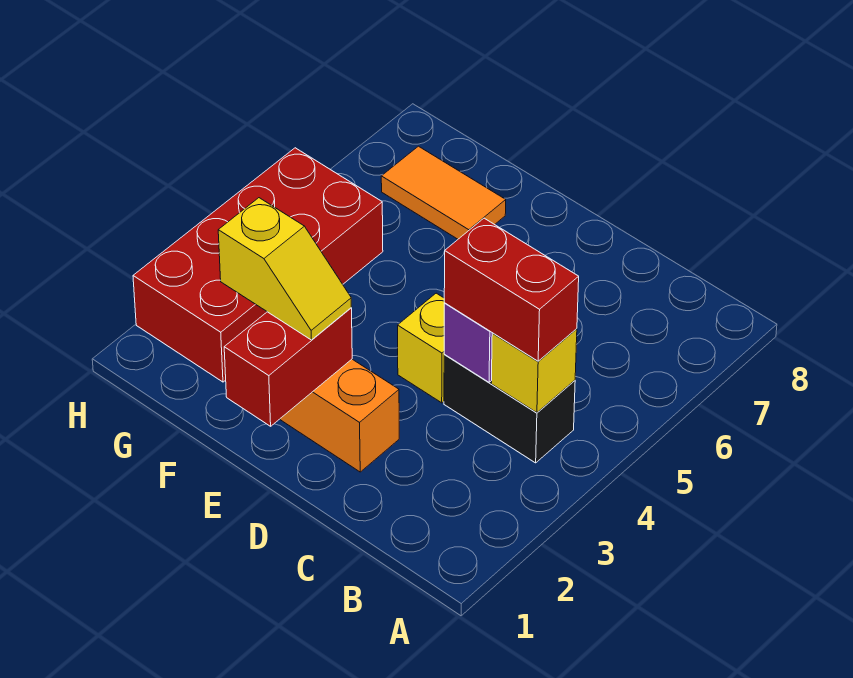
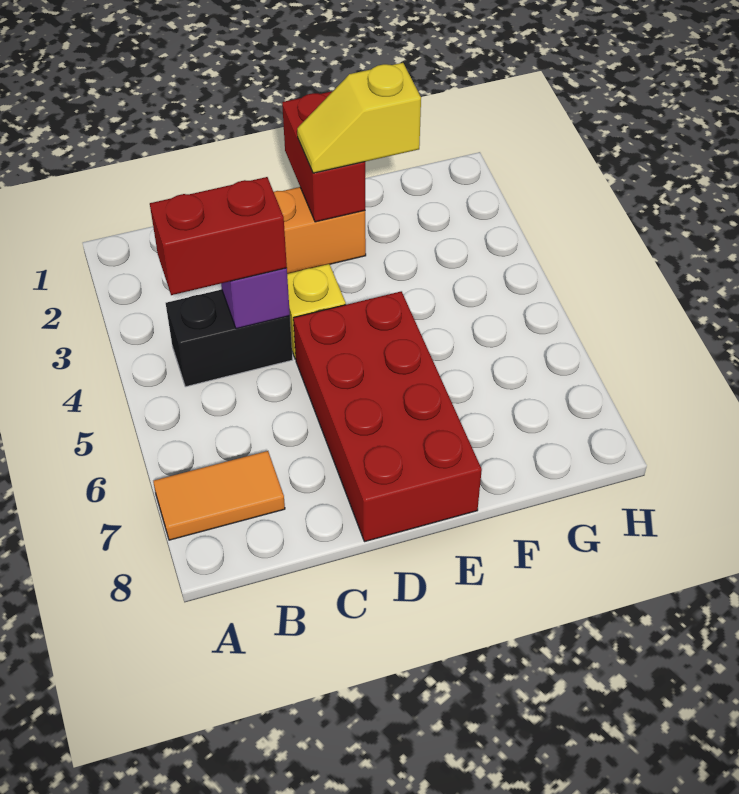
yellow brick B4 level 2 -> none
orange tile F7:G7 level 1 -> orange tile A7:B7 level 1
red brick G2:H5 level 1 -> red brick D5:E8 level 1

